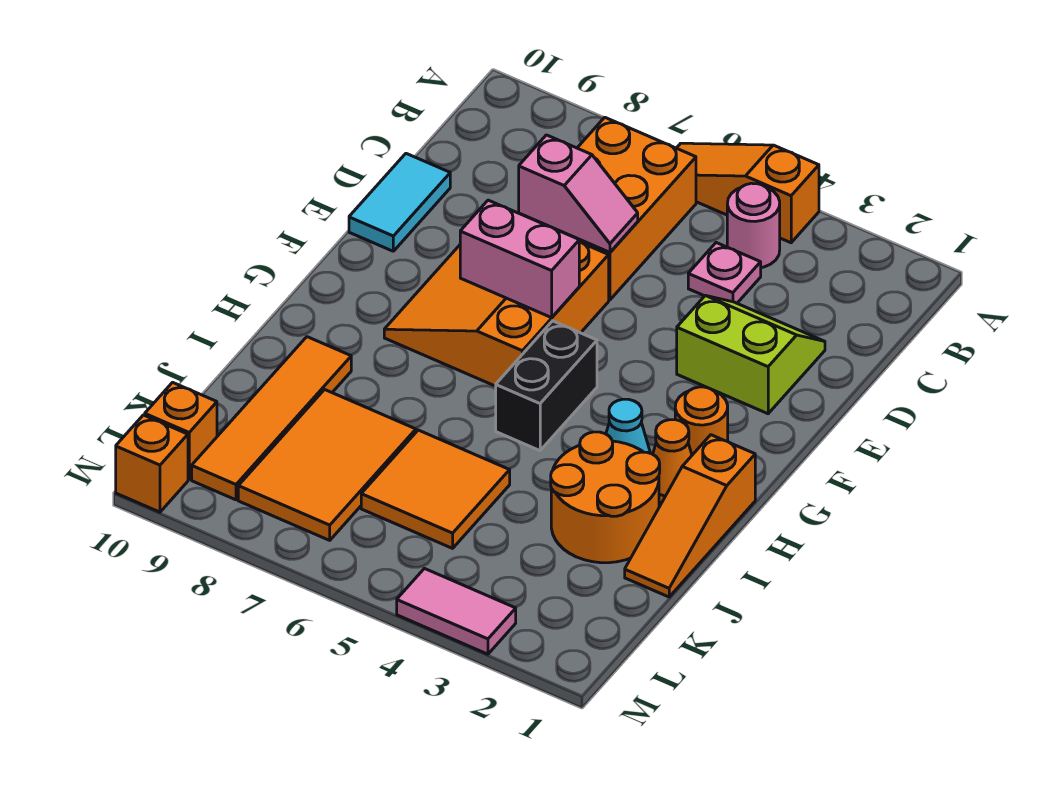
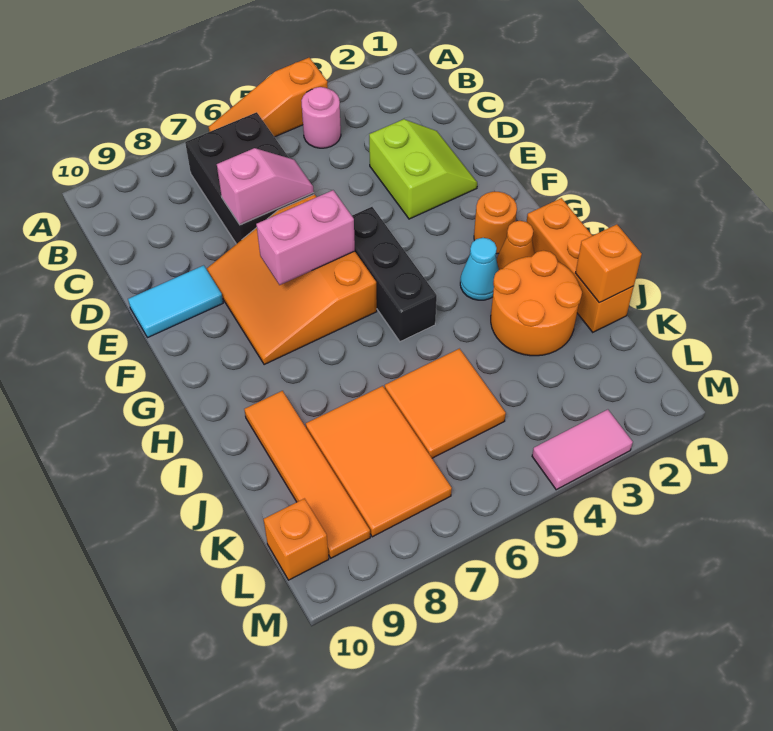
orange brick B6:D7 level 1 -> black brick B6:D7 level 1
pink plate C4 level 1 -> none
lime slope D2:E3 level 1 top E -> lime slope D2:E3 level 1 top 3
cyan tile D10:E10 level 1 -> cyan tile E9:E10 level 1
black brick G5:H5 level 1 -> black brick F5:H5 level 1
orange slope H1:J1 level 1 top H -> orange brick H1:J1 level 1
orange brick M10 level 1 -> orange brick J1 level 2

